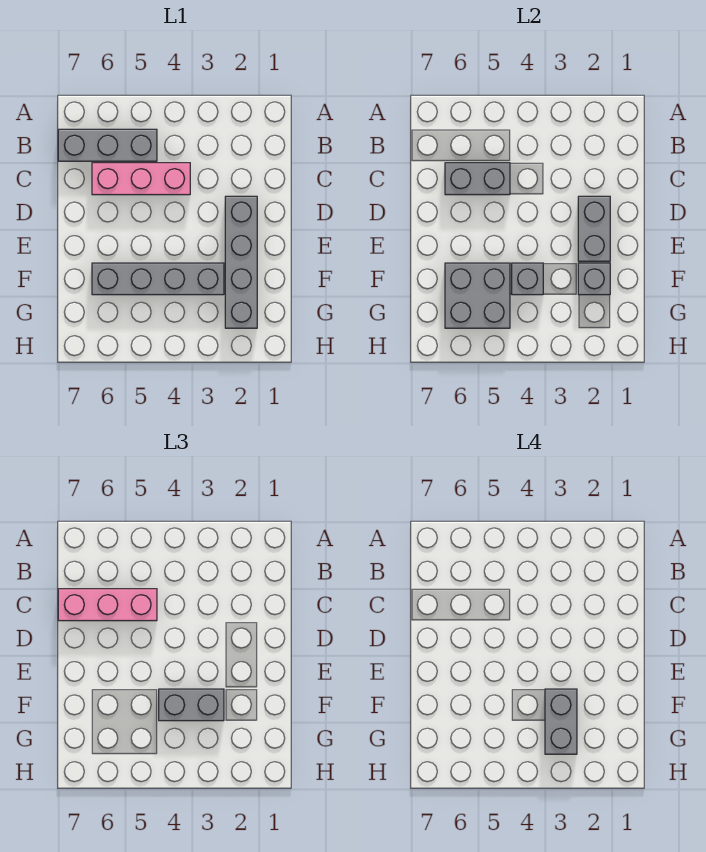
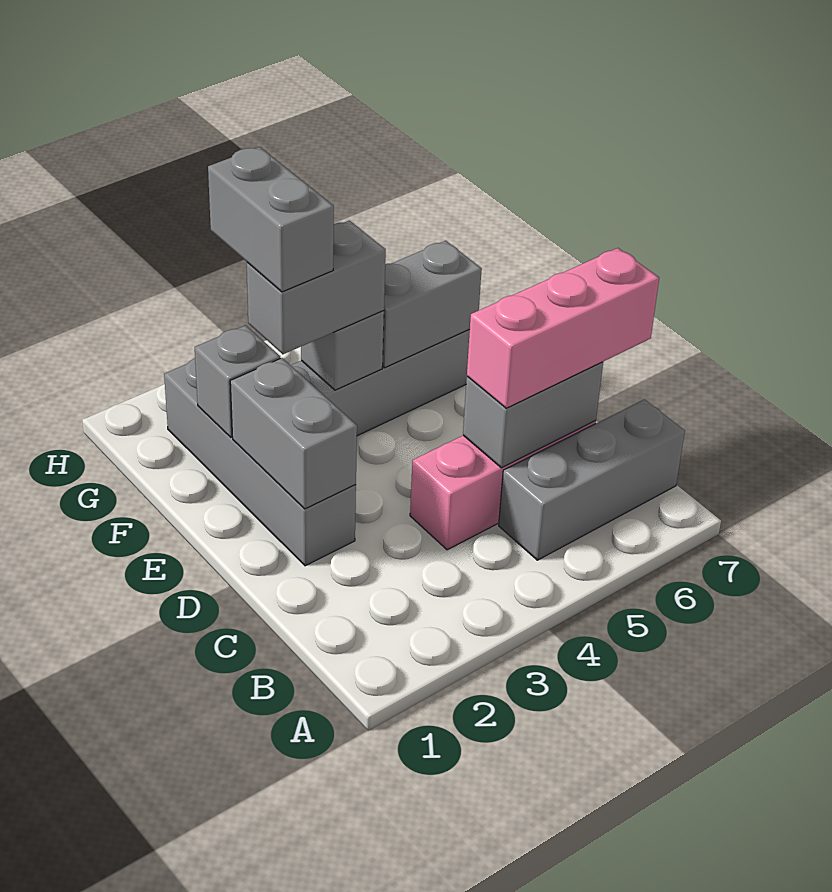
grey brick F5:G6 level 2 -> grey brick F5:F6 level 2

